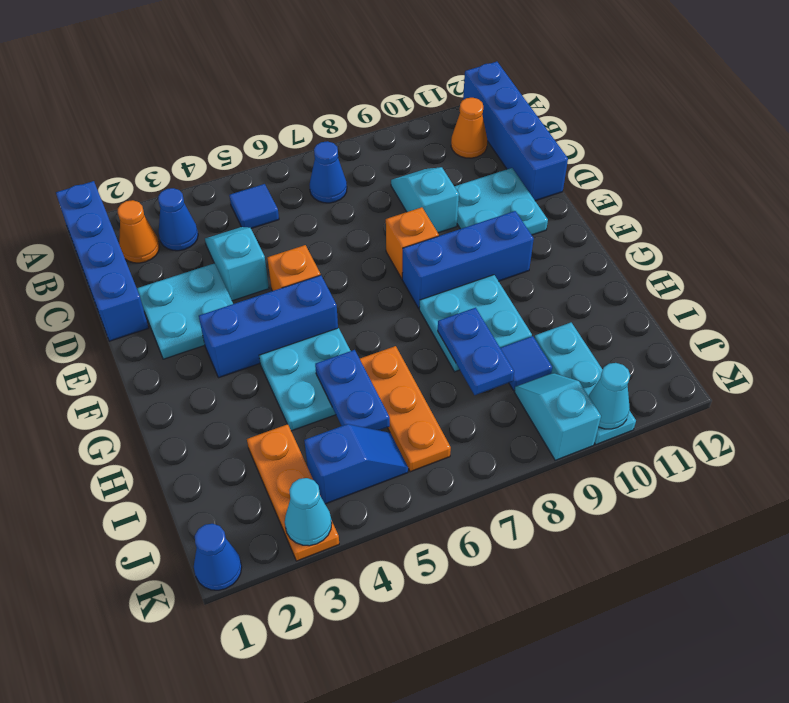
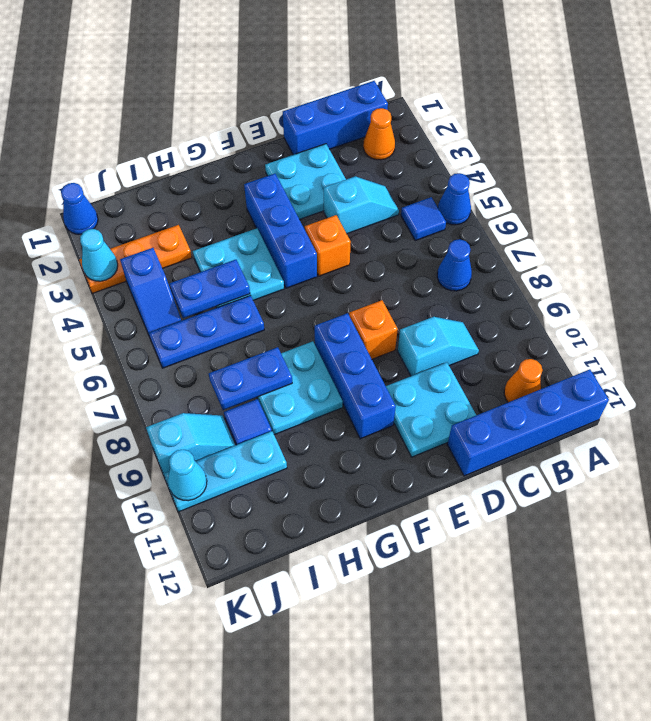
blue brick A1:D1 level 1 -> blue brick B1:D1 level 1
blue cone B3 level 1 -> blue cone A5 level 1
orange plate H6:J6 level 1 -> blue plate H6:J6 level 1

